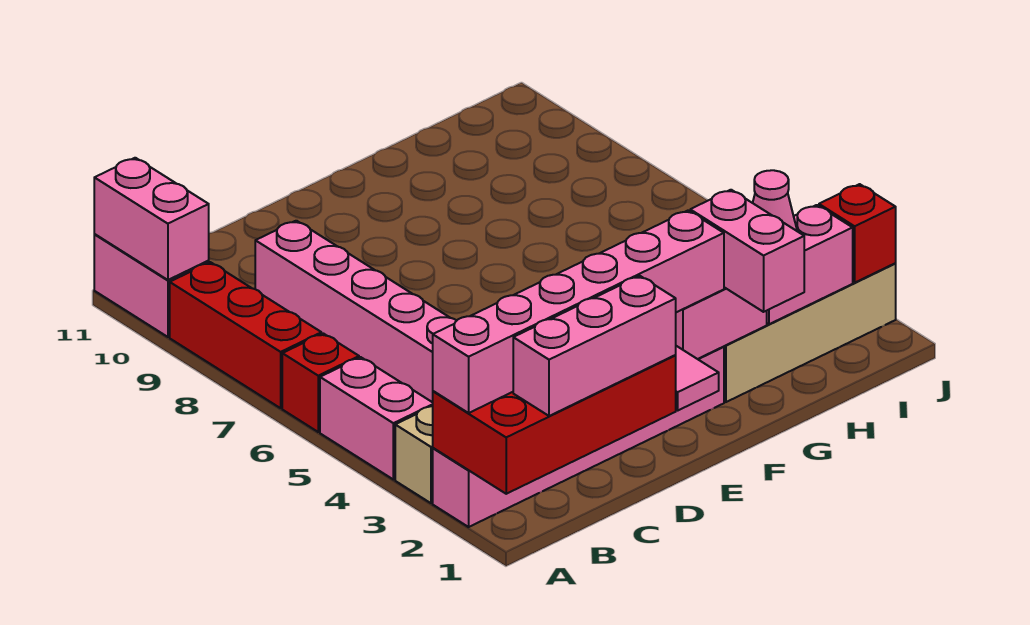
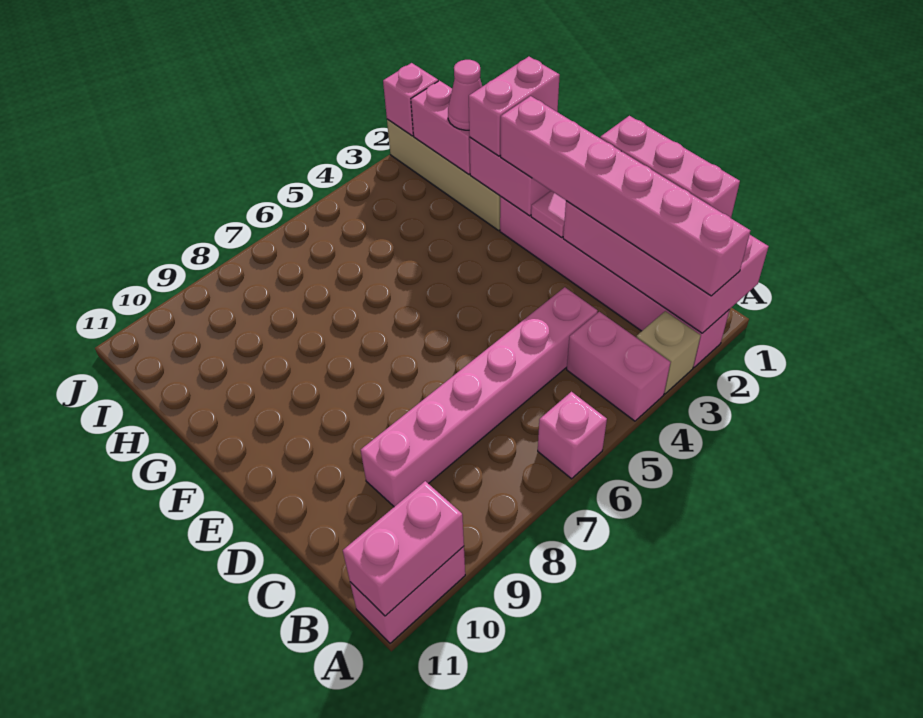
red brick A1:D2 level 2 -> pink brick A1:D2 level 2
pink brick A4:A5 level 1 -> pink brick A4:B4 level 1
red brick A6 level 1 -> pink brick A6 level 1
red brick A7:A9 level 1 -> none
red brick J2 level 2 -> pink brick J2 level 2

